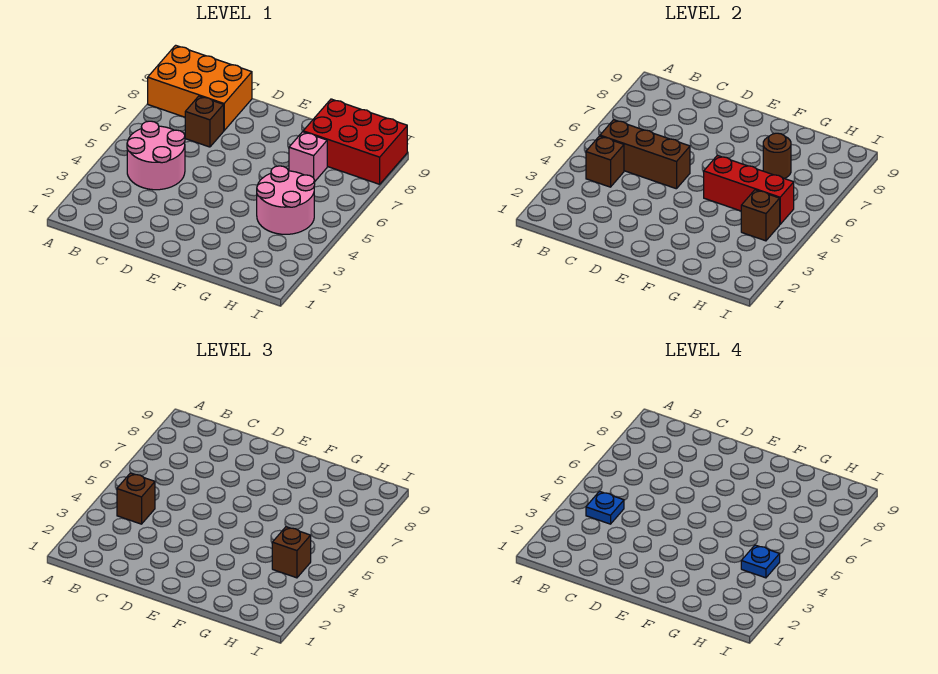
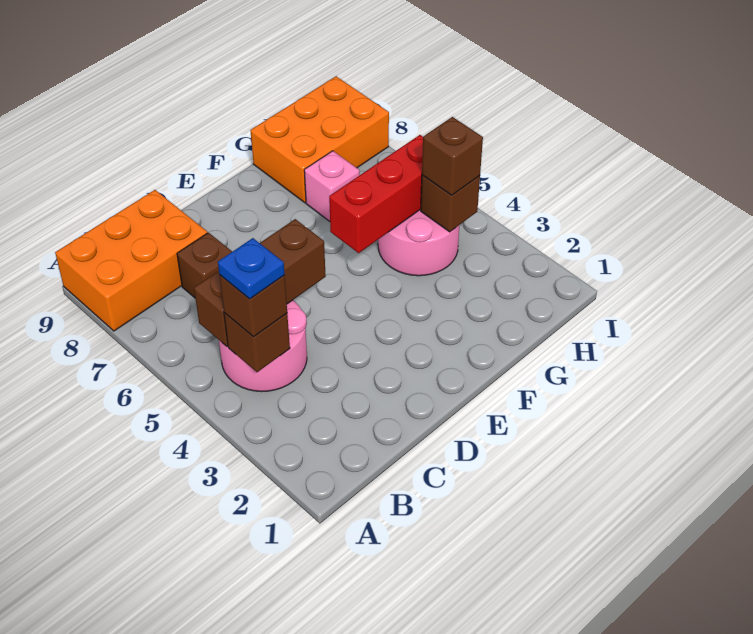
brown round brick G7 level 2 -> none
red brick G8:I9 level 1 -> orange brick G8:I9 level 1
blue plate H4 level 4 -> none

